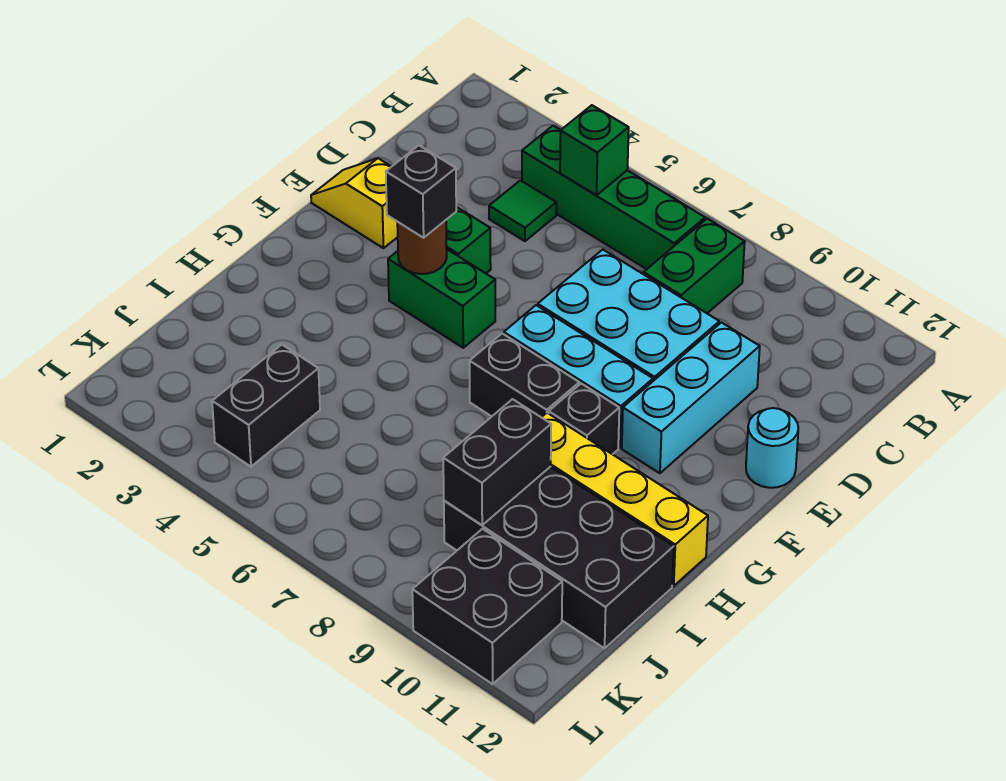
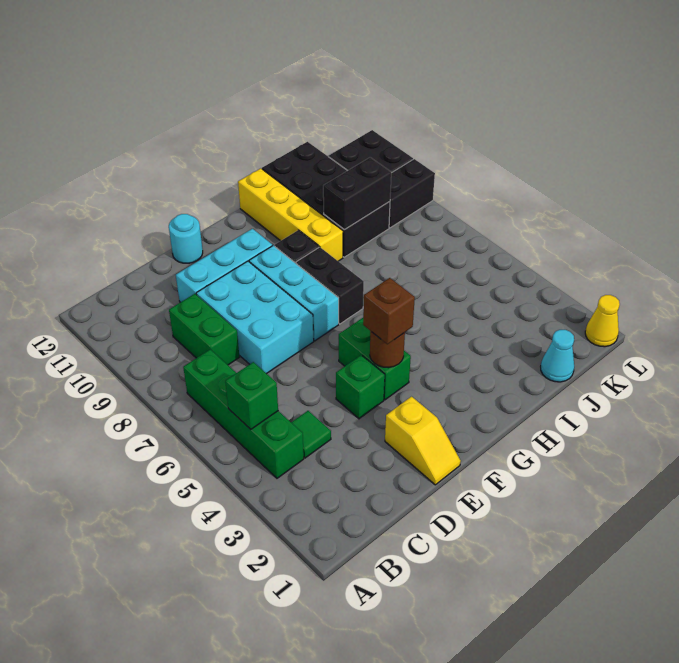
green brick B8:C8 level 1 -> green brick C8:C9 level 1
black brick F4 level 3 -> brown brick F4 level 3
none -> cyan cone J1 level 1
black brick J4:K4 level 1 -> black brick K9:L9 level 1
none -> yellow cone L1 level 1

